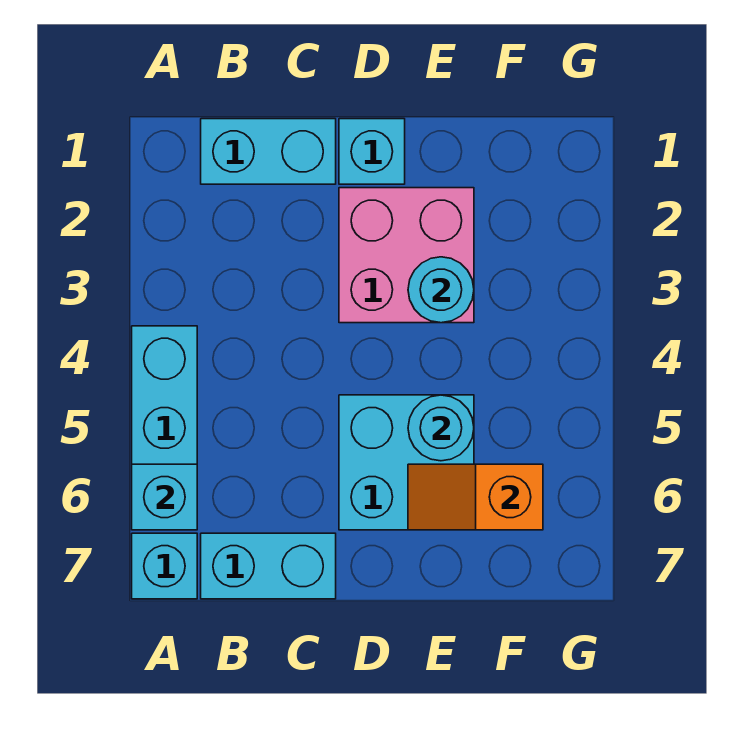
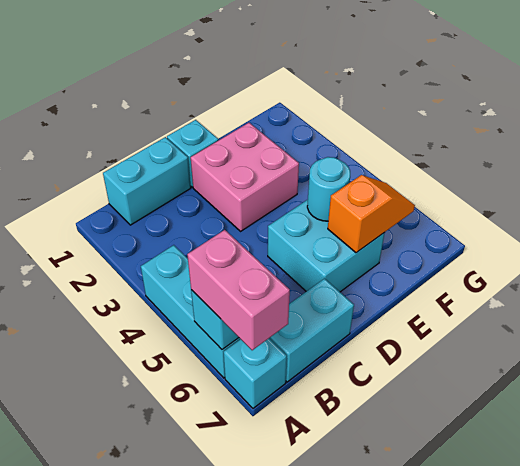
none -> pink brick A6:A7 level 3
cyan round brick E3 level 2 -> none
orange slope E6:F6 level 2 top F -> orange slope E6:F6 level 2 top E

